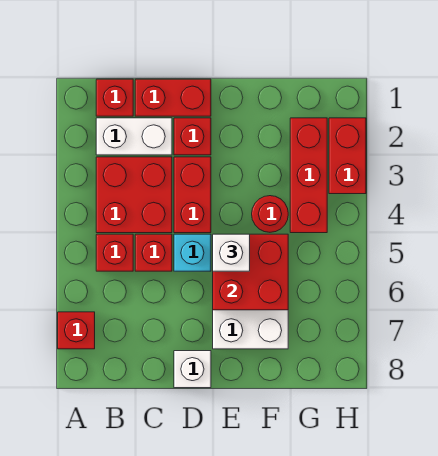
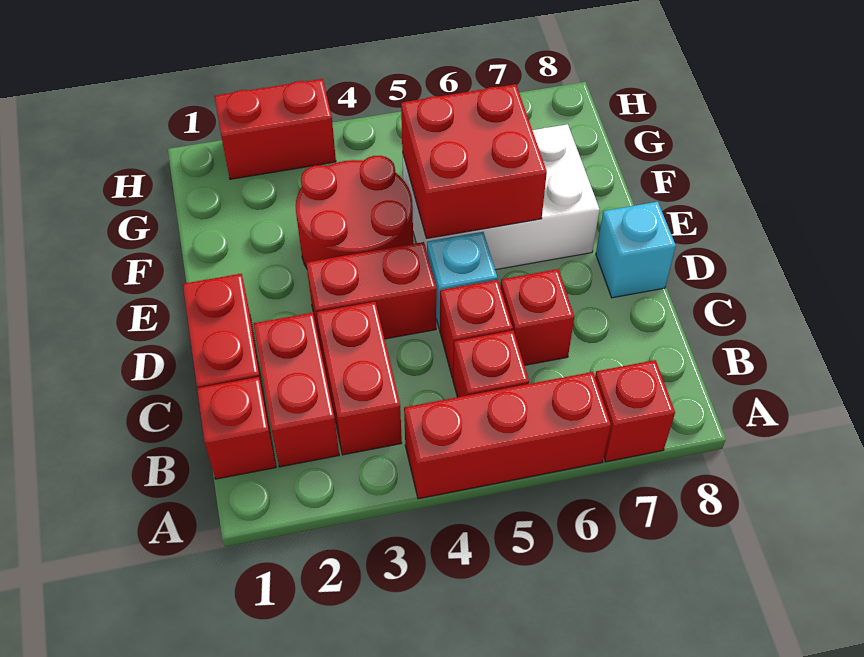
white brick B2:C2 level 1 -> red brick B2:C2 level 1
red brick B3:C4 level 1 -> red brick B3:C3 level 1
red brick D2 level 1 -> red brick C6 level 1
white brick D8 level 1 -> cyan brick D8 level 1
white brick E5 level 3 -> none
red round brick F4 level 1 -> red round brick E3:F4 level 1
red brick G2:G4 level 1 -> red brick A4:A6 level 1

